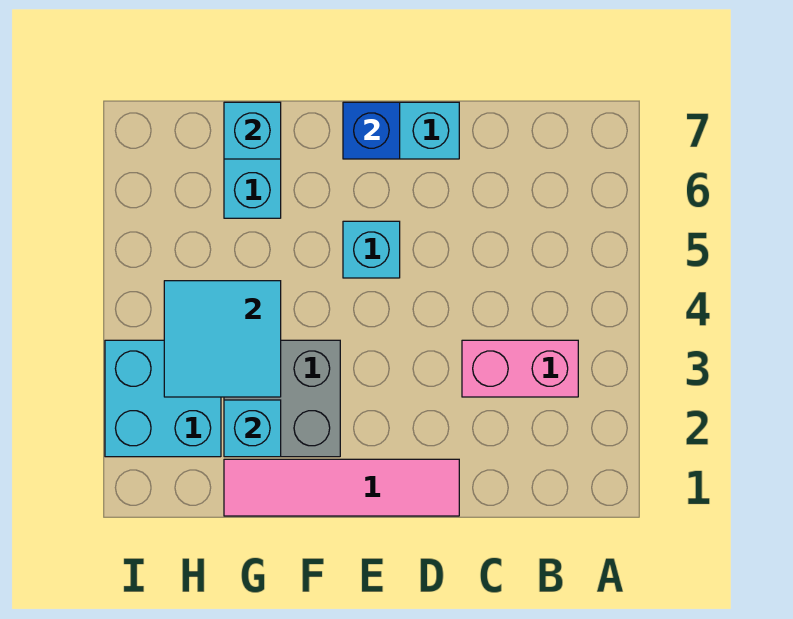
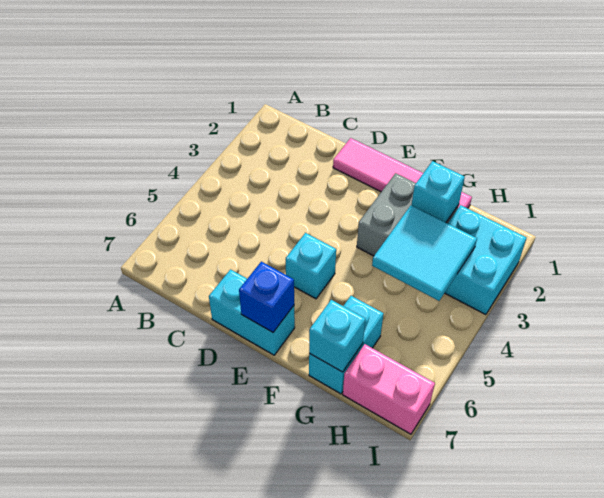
pink brick B3:C3 level 1 -> pink brick H7:I7 level 1

